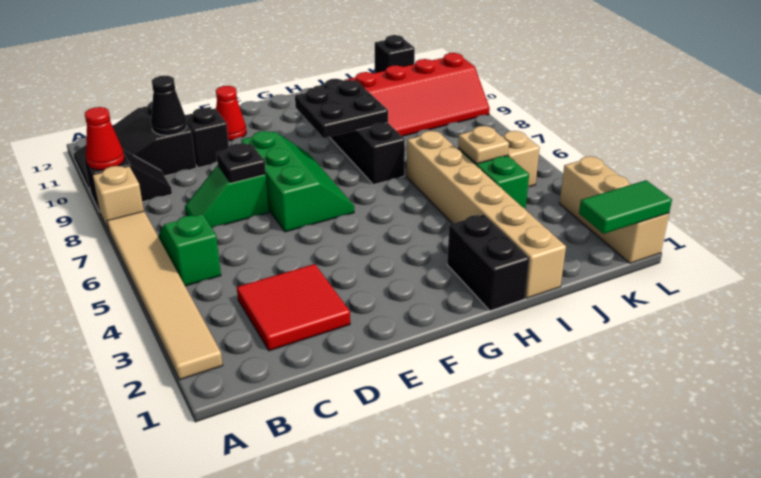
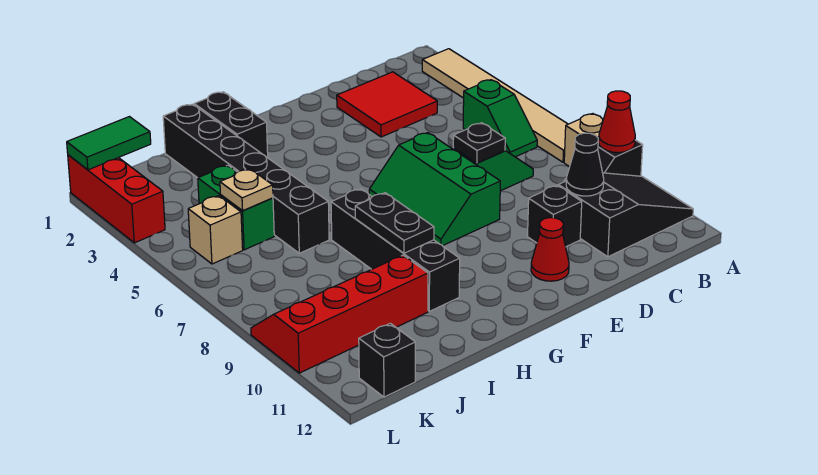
black plate G8:H9 level 2 -> black plate H8:H9 level 2
tan brick I1:I6 level 1 -> black brick I1:I6 level 1
tan brick L1:L3 level 1 -> red brick L1:L3 level 1

